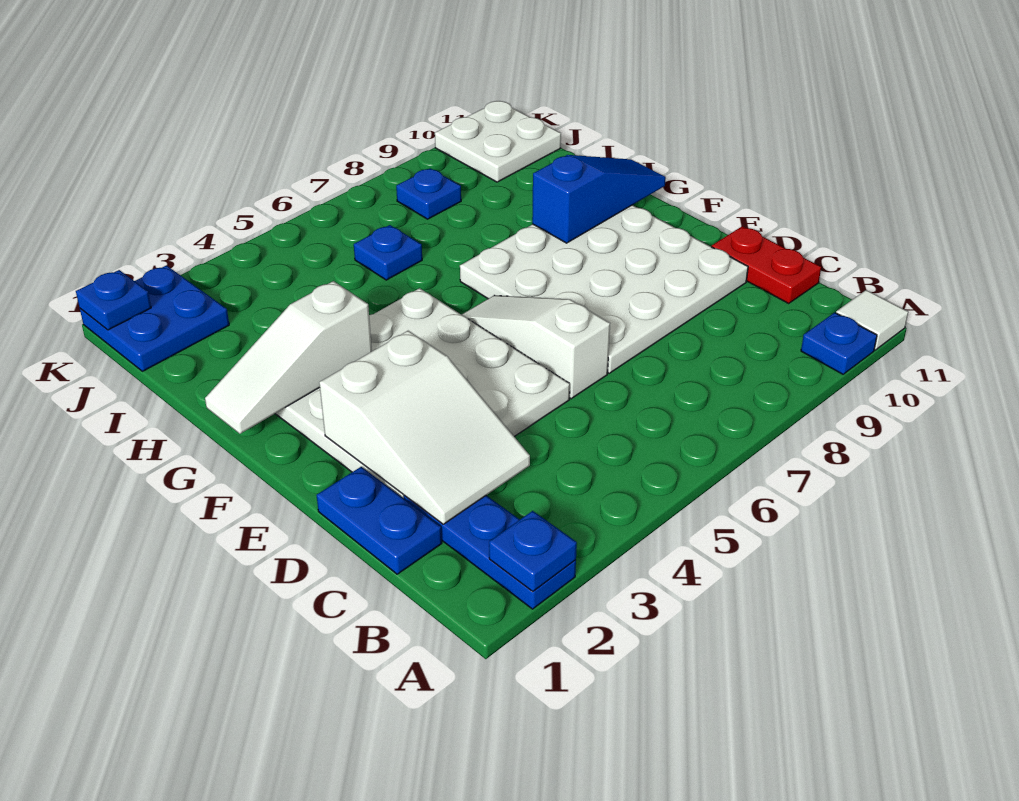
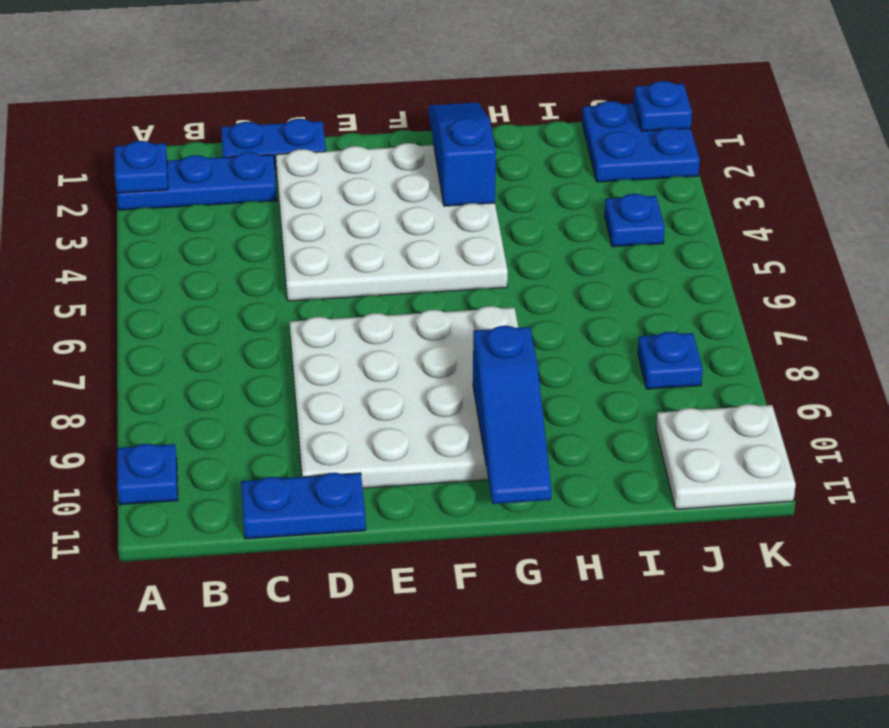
white tile A11 level 1 -> none
white slope C2:E3 level 2 top E -> none
red plate C11:D11 level 1 -> blue plate C11:D11 level 1
white slope D6:F6 level 1 top D -> none
white slope G1:G3 level 2 top 3 -> blue slope G1:G3 level 2 top 3
blue plate I6 level 1 -> blue plate J4 level 1

